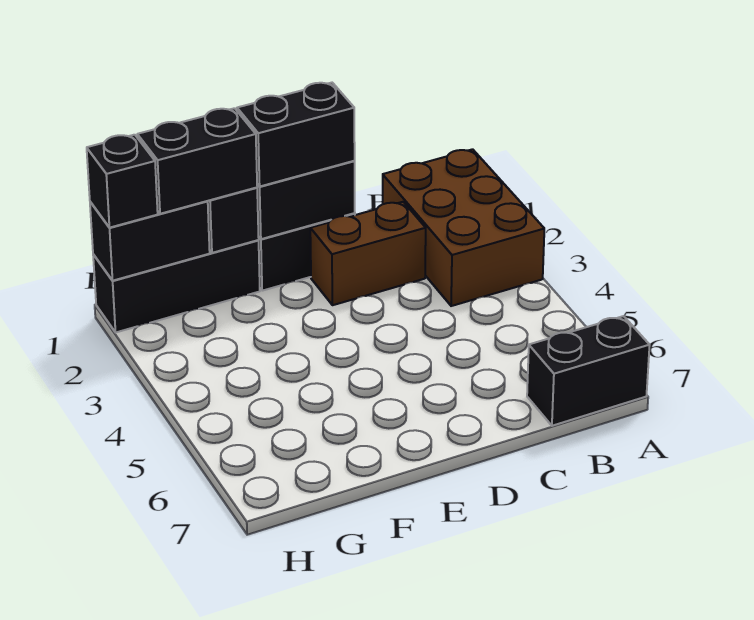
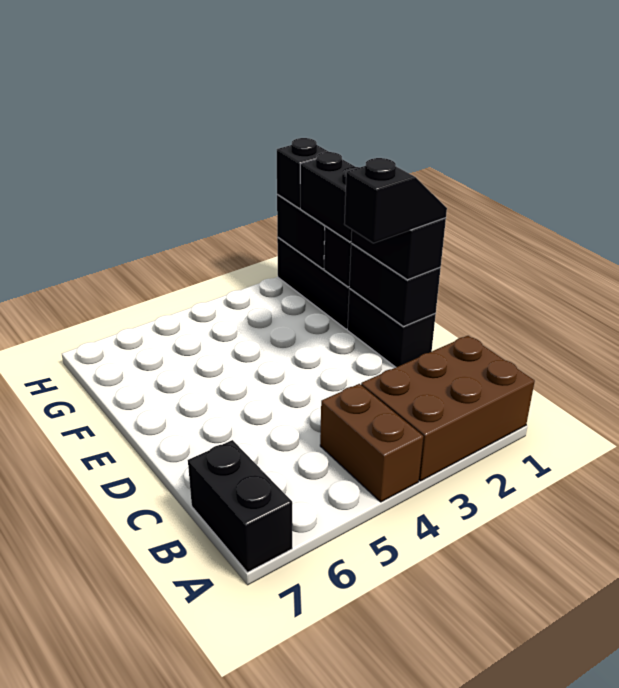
brown brick C2:D2 level 1 -> brown brick A4:B4 level 1
none -> black slope D1:D2 level 4 top 2

